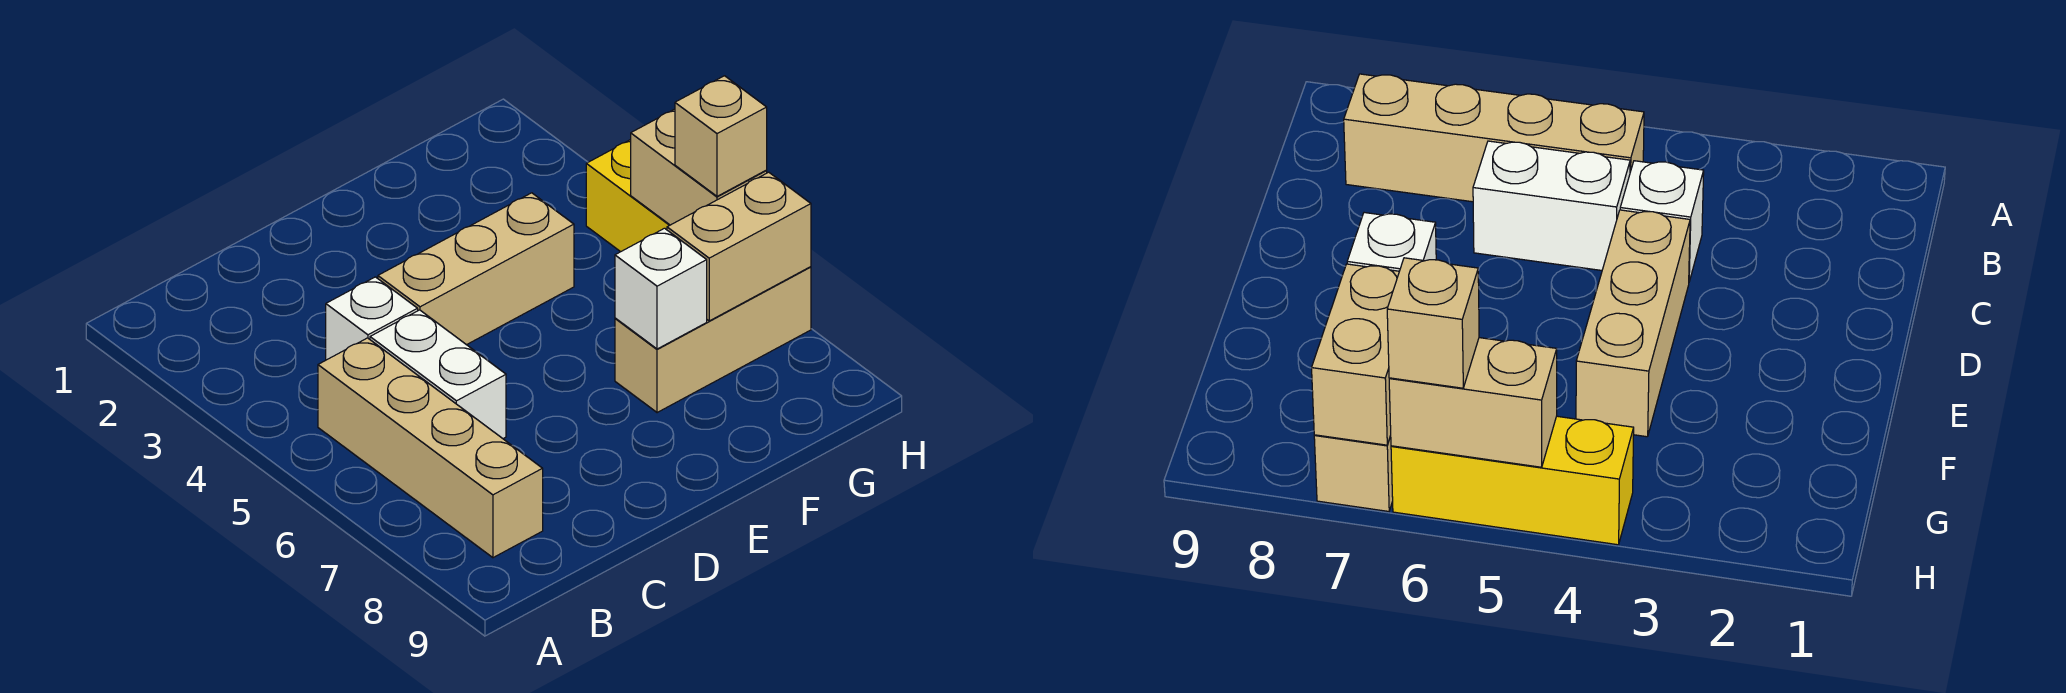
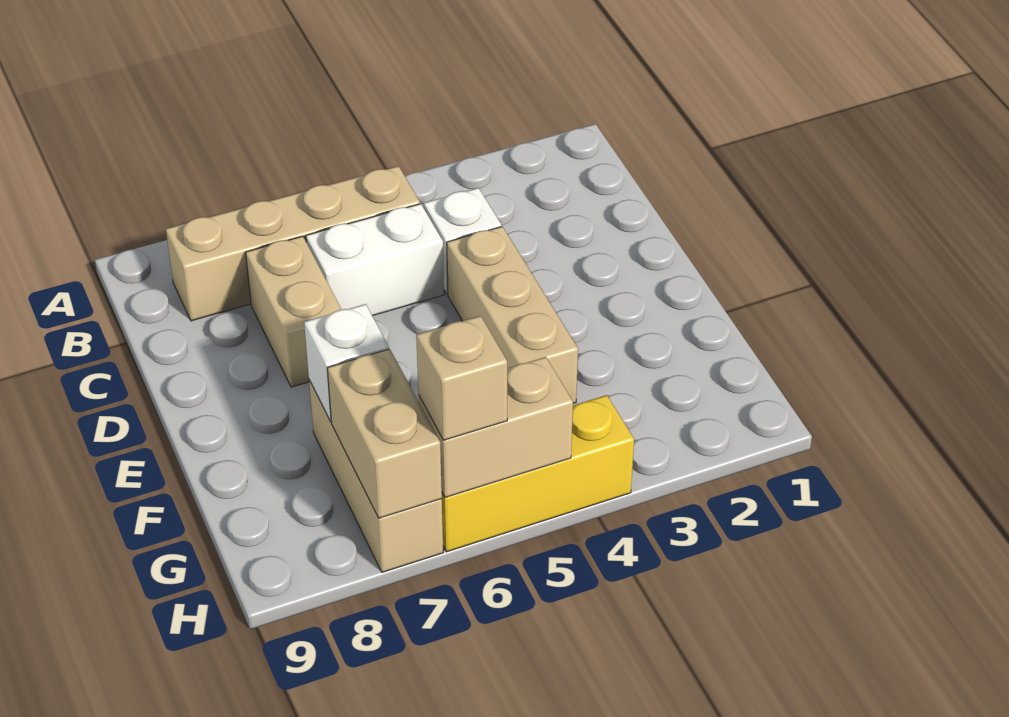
none -> tan brick C7:D7 level 1

